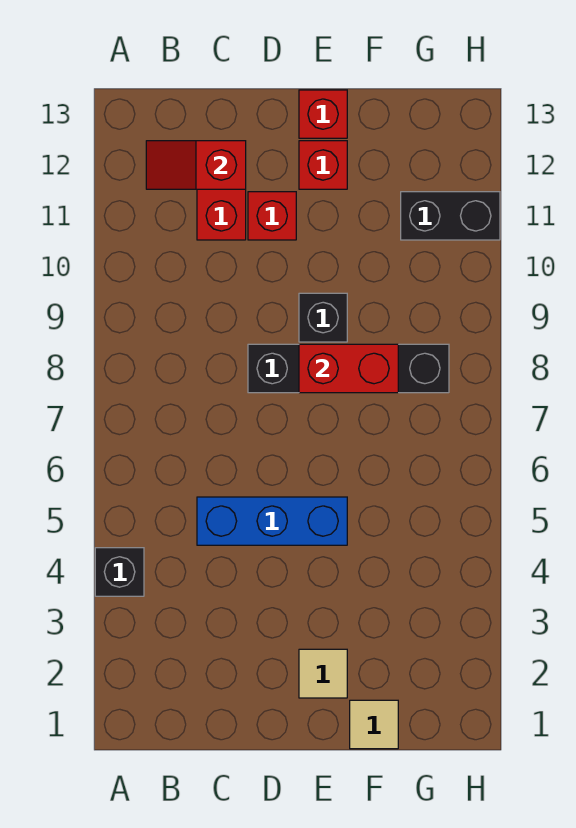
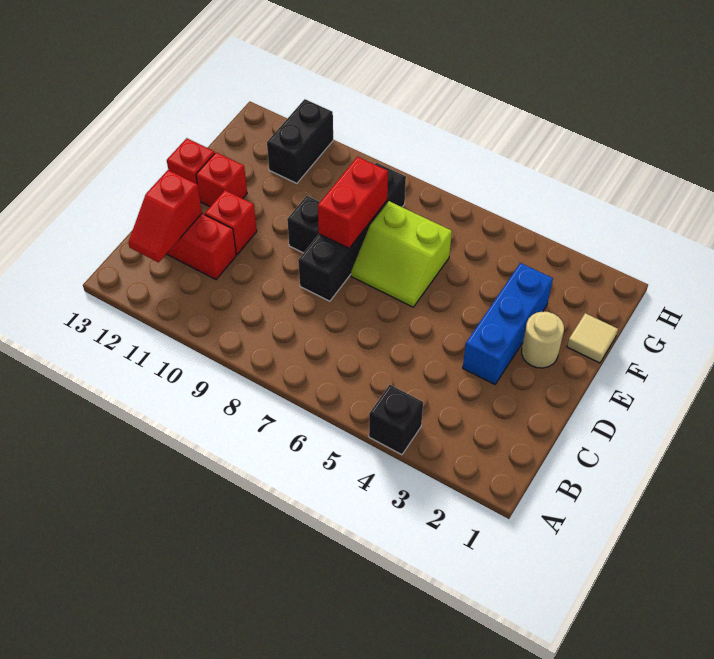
blue brick C5:E5 level 1 -> blue brick D3:F3 level 1
tan tile E2 level 1 -> tan round brick E2 level 1
none -> lime slope E6:F7 level 1 top F

